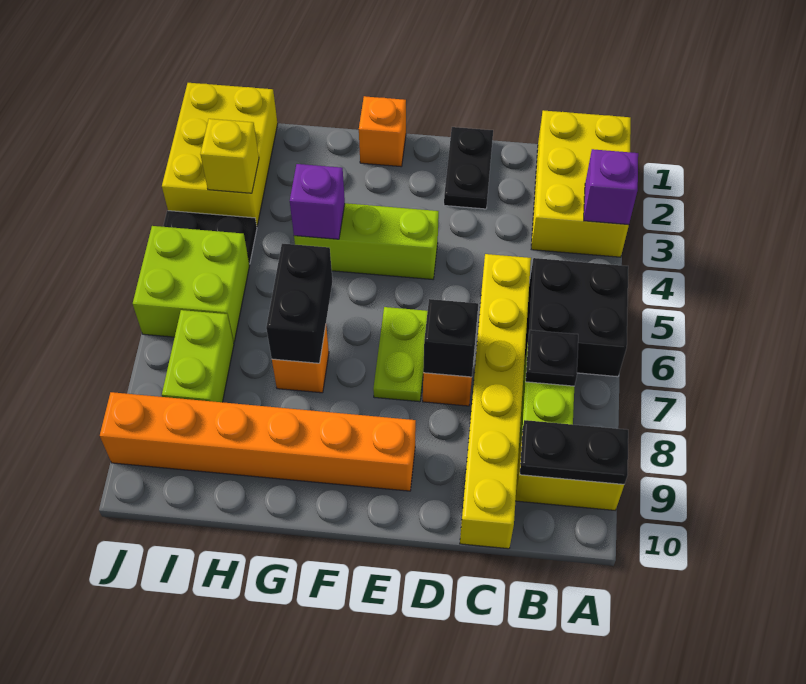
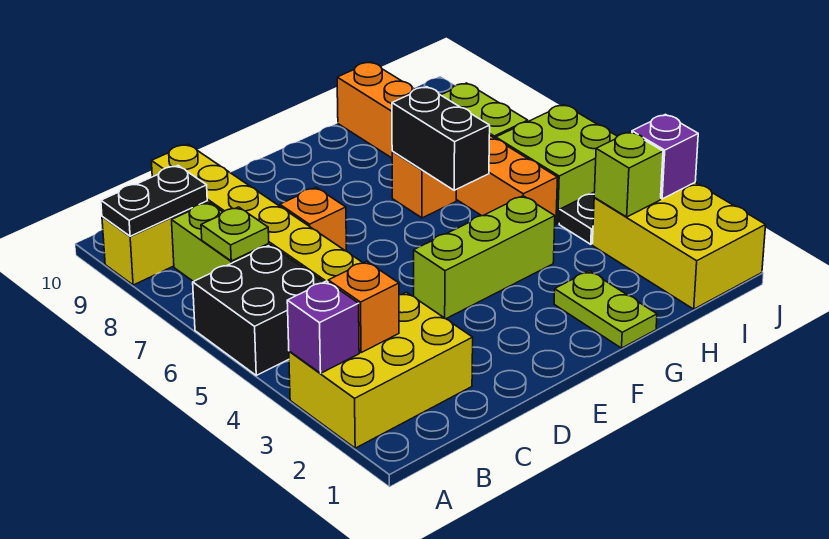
yellow brick A1:B3 level 1 -> yellow brick A2:C3 level 1
black plate B7 level 2 -> lime plate B7 level 2
black plate D1:D2 level 1 -> none
black brick D7 level 2 -> none
lime plate E6:E7 level 1 -> lime plate G1:G2 level 1
orange brick E9:J9 level 1 -> orange brick H5:H10 level 1
orange brick F1 level 1 -> orange brick B3 level 2
purple brick G4 level 2 -> purple brick J3 level 2
yellow brick I3 level 2 -> lime brick I3 level 2

